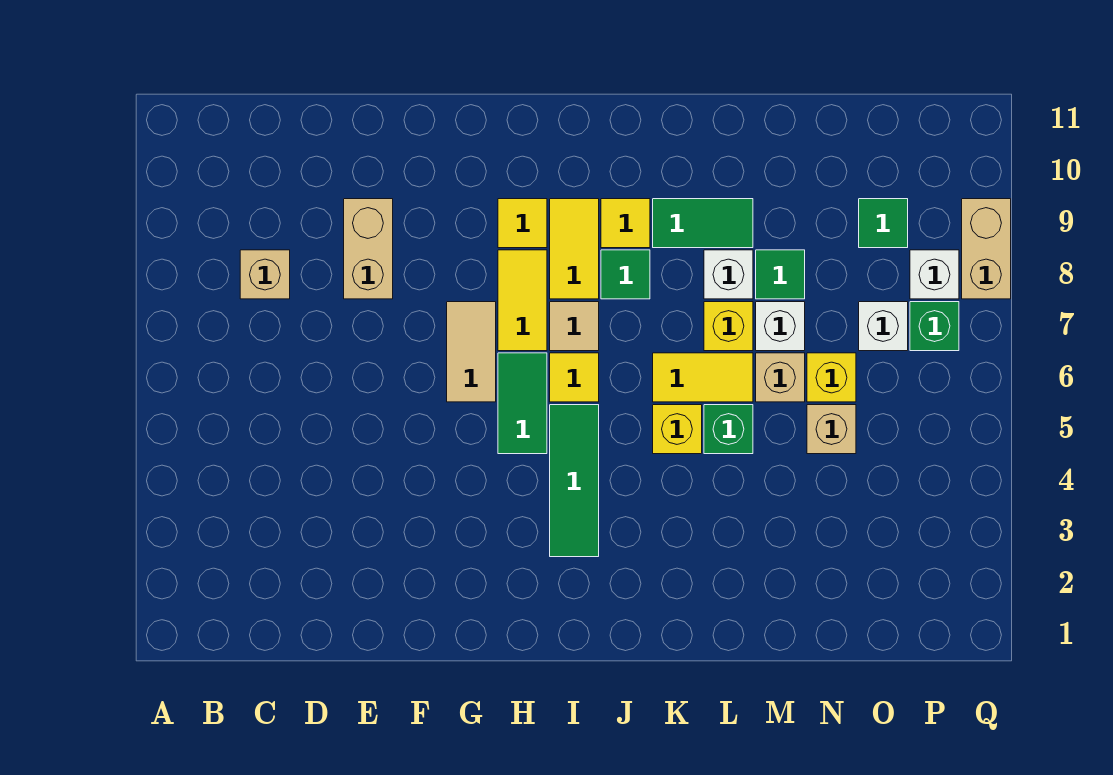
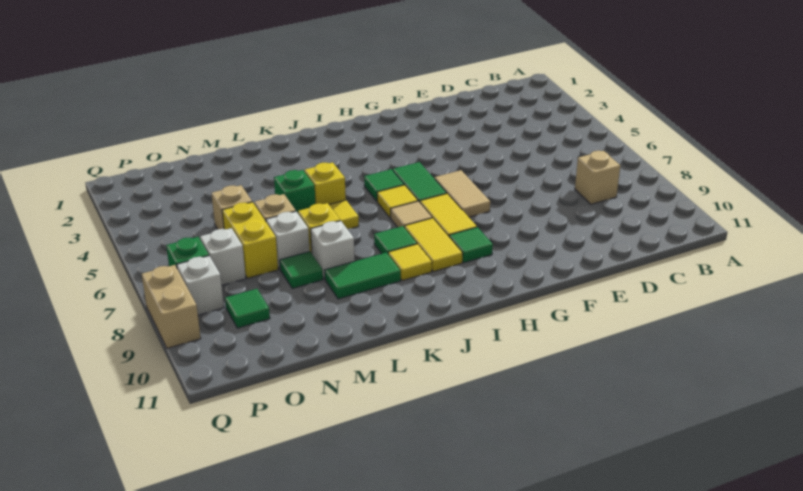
tan brick E8:E9 level 1 -> none
yellow tile H9 level 1 -> green tile H9 level 1
green tile I3:I5 level 1 -> green tile I5 level 1
yellow brick N6 level 1 -> yellow brick N6:N7 level 1

